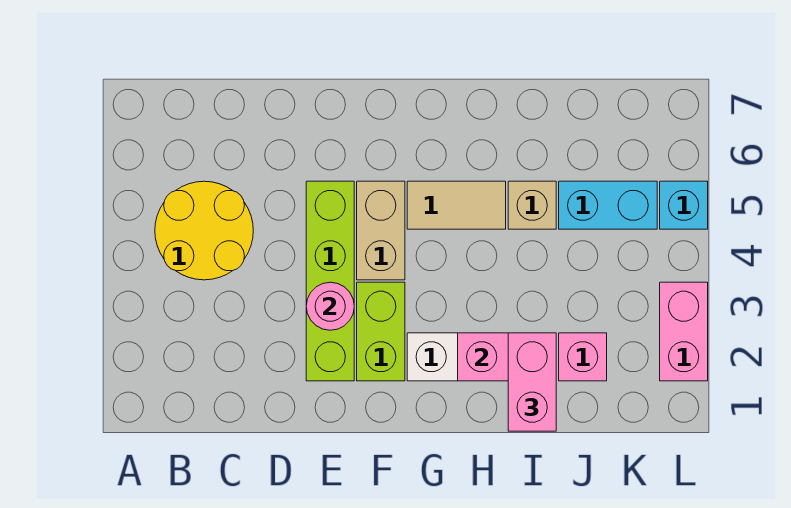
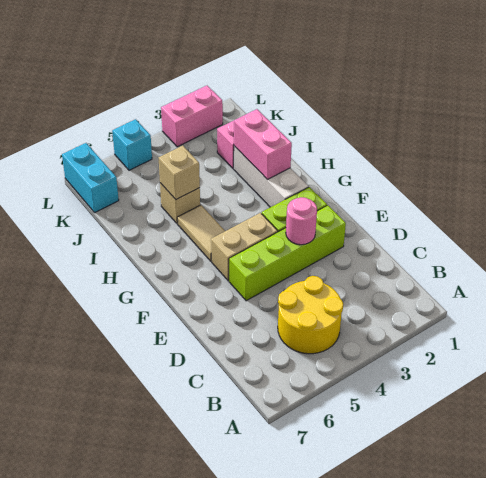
pink brick I1:I2 level 3 -> none
none -> tan brick I5 level 2
cyan brick J5:K5 level 1 -> cyan brick K7:L7 level 1

